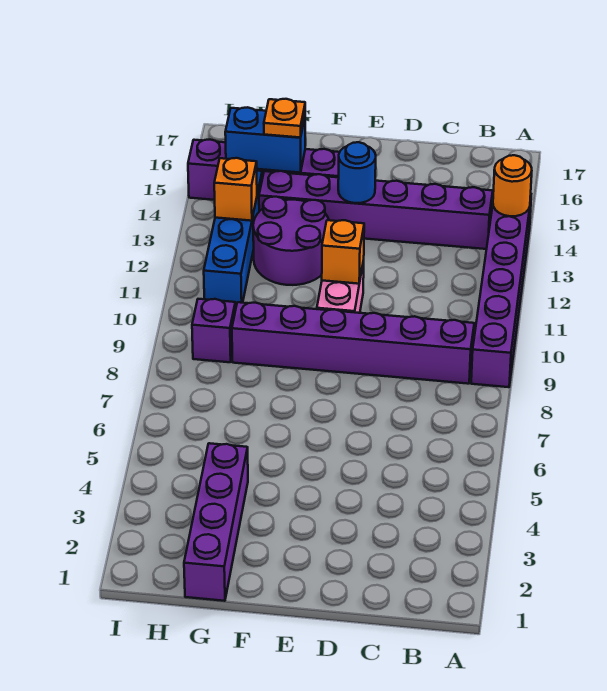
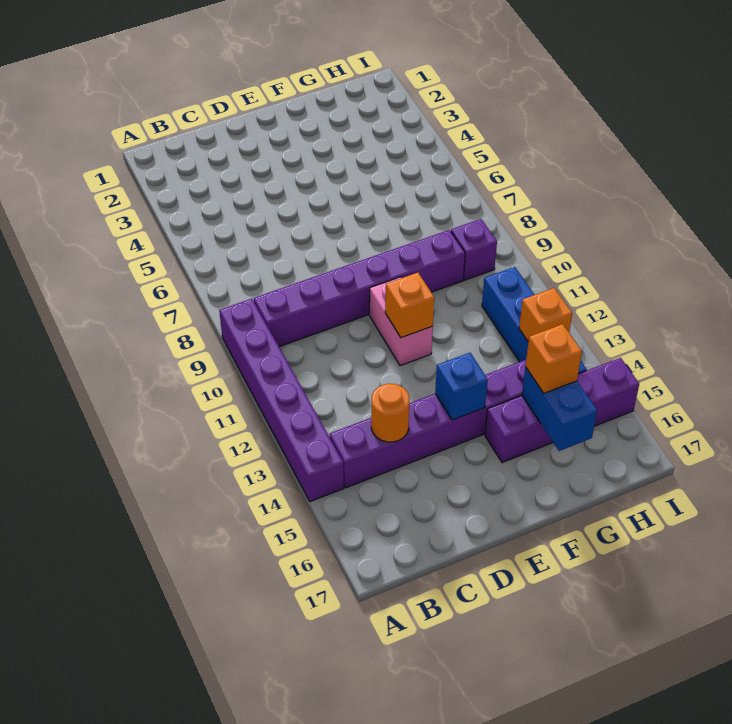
orange round brick A14 level 2 -> orange round brick C14 level 2
blue round brick E14 level 2 -> blue brick E14 level 2
purple round brick F12:G13 level 1 -> none
purple brick G1:G4 level 1 -> none
blue brick G15:H15 level 2 -> blue brick G15:G16 level 2
orange plate G15 level 3 -> orange brick G15 level 3

